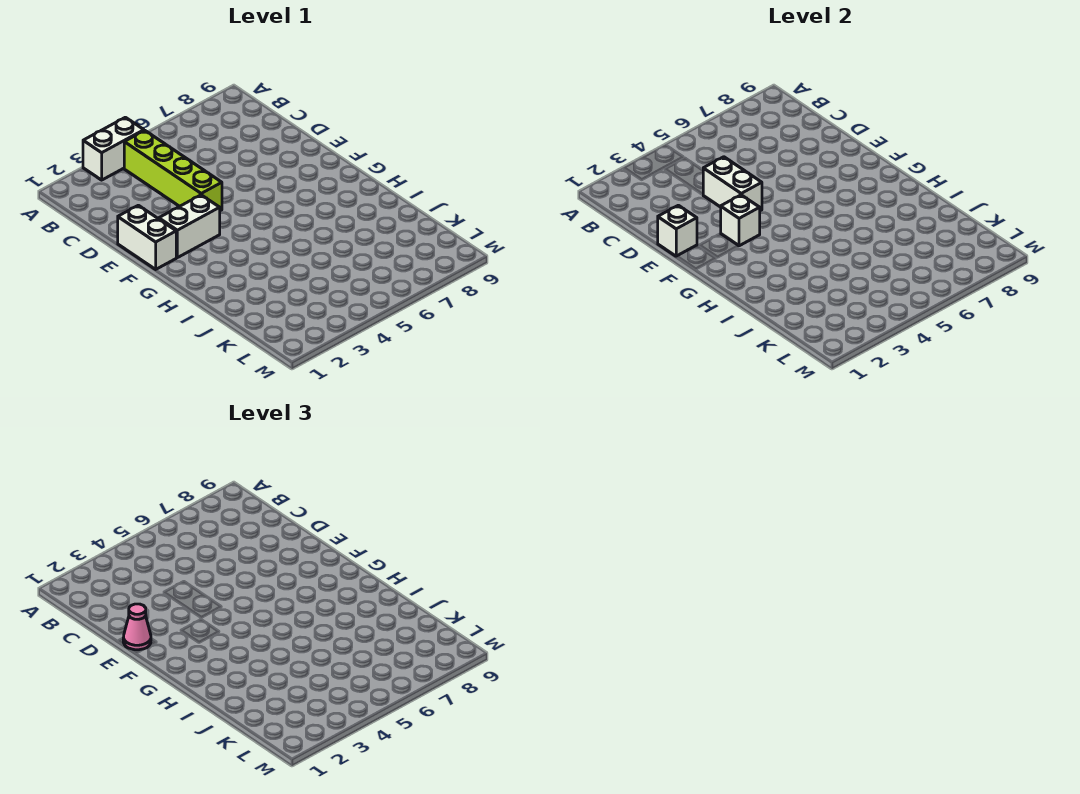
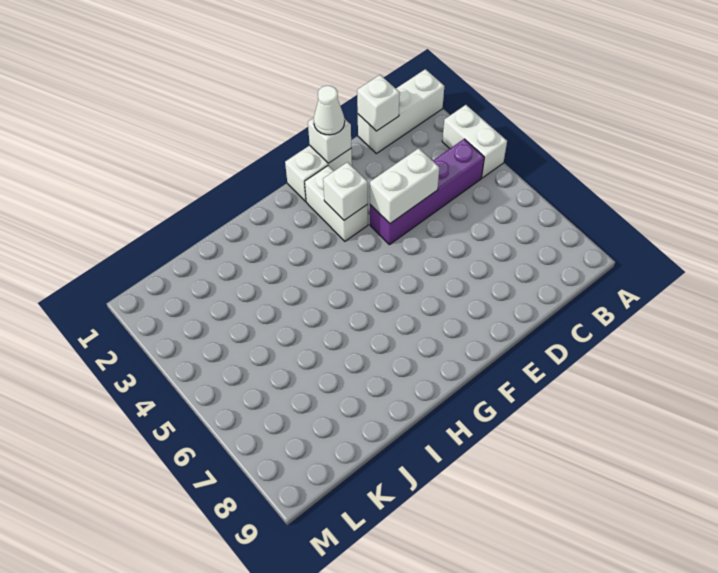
none -> white brick A1:C1 level 1
lime brick B4:E4 level 1 -> purple brick B4:E4 level 1
none -> white brick C1 level 2
pink cone E1 level 3 -> white cone E1 level 3

